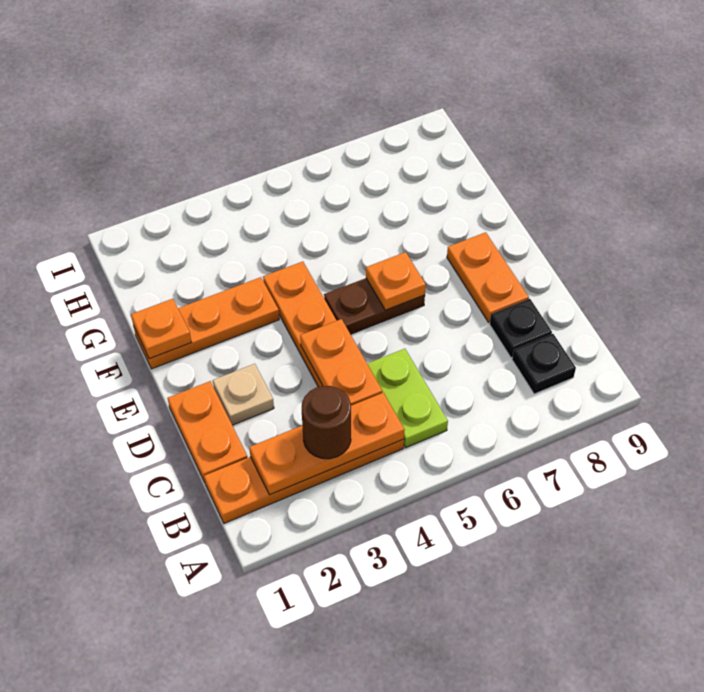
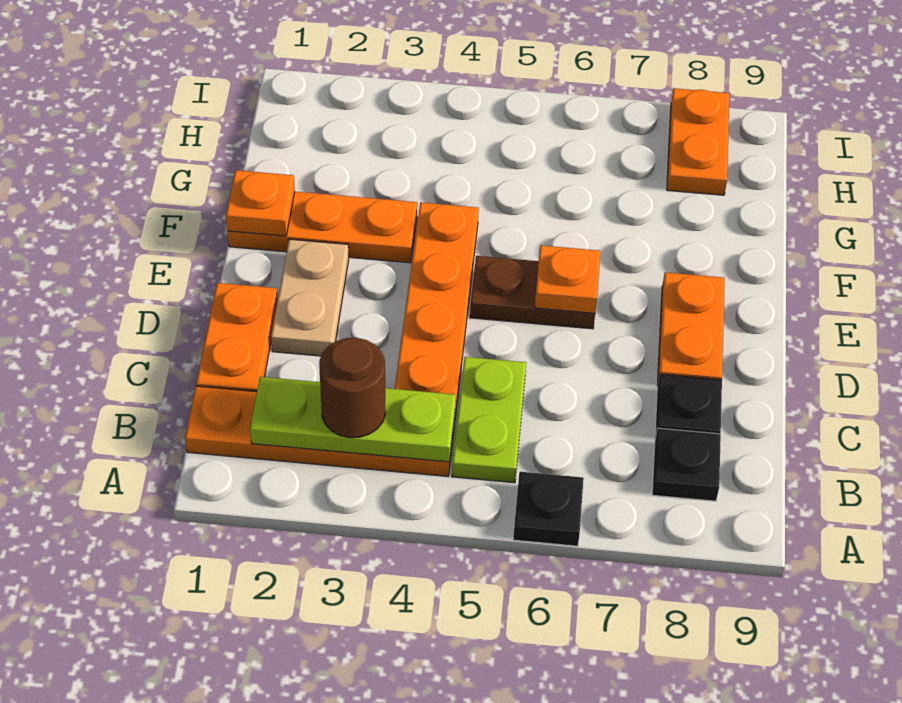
none -> black plate A6 level 1
orange plate B2:B4 level 2 -> lime plate B2:B4 level 2
orange plate C4:D4 level 2 -> orange plate H8:I8 level 1
tan plate D2 level 1 -> tan plate D2:E2 level 1

